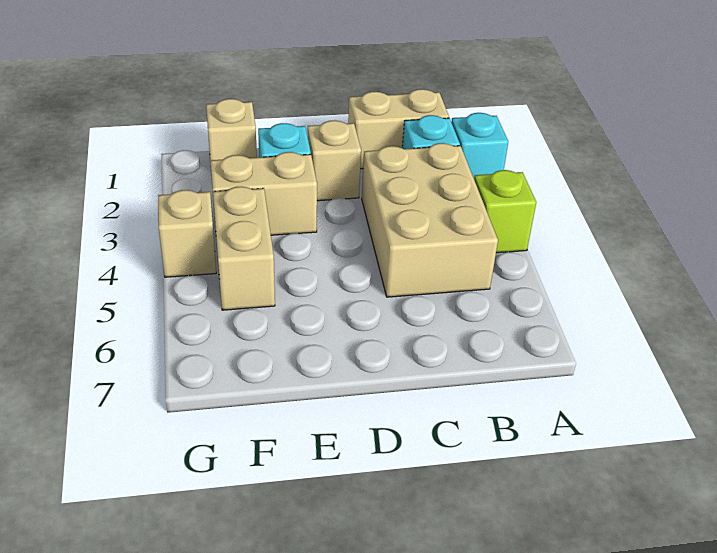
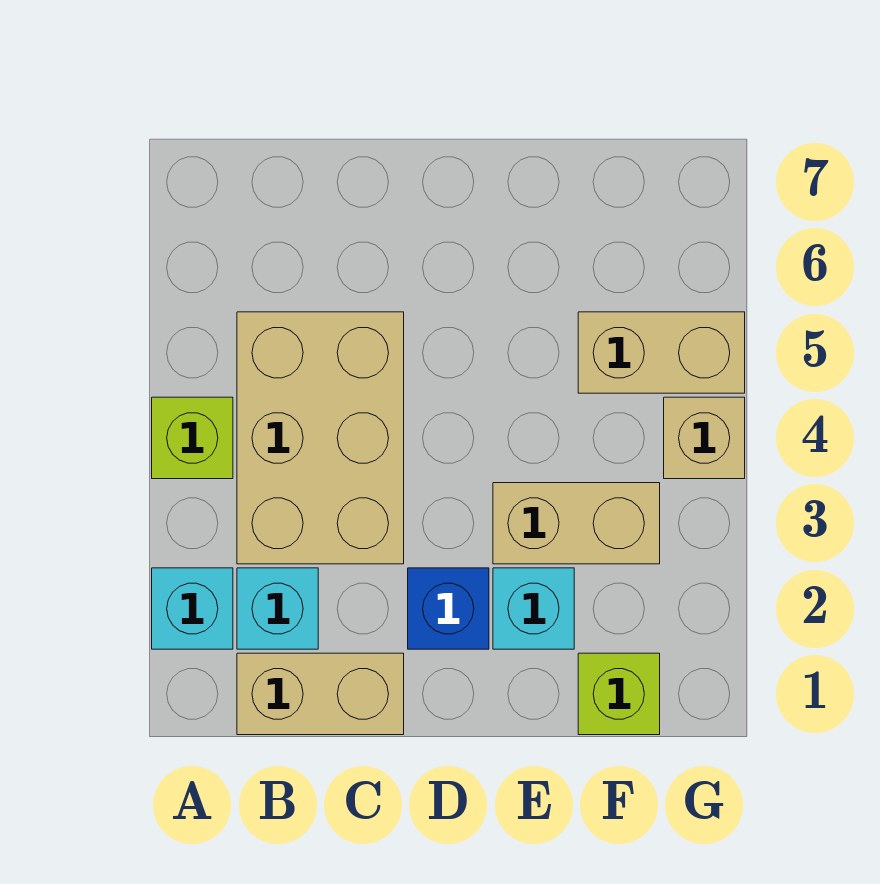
tan brick D2 level 1 -> blue brick D2 level 1
tan brick F1 level 1 -> lime brick F1 level 1
tan brick F4:F5 level 1 -> tan brick F5:G5 level 1

